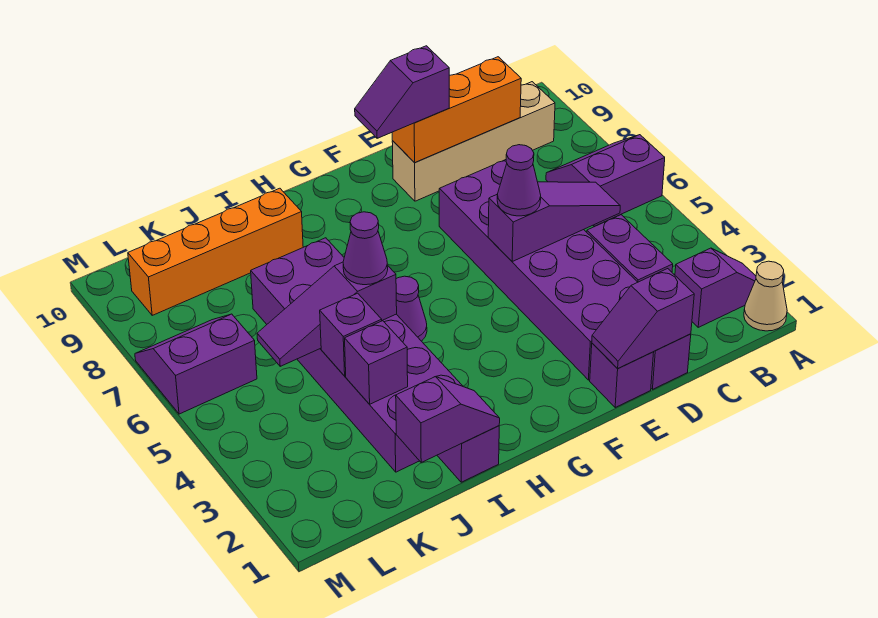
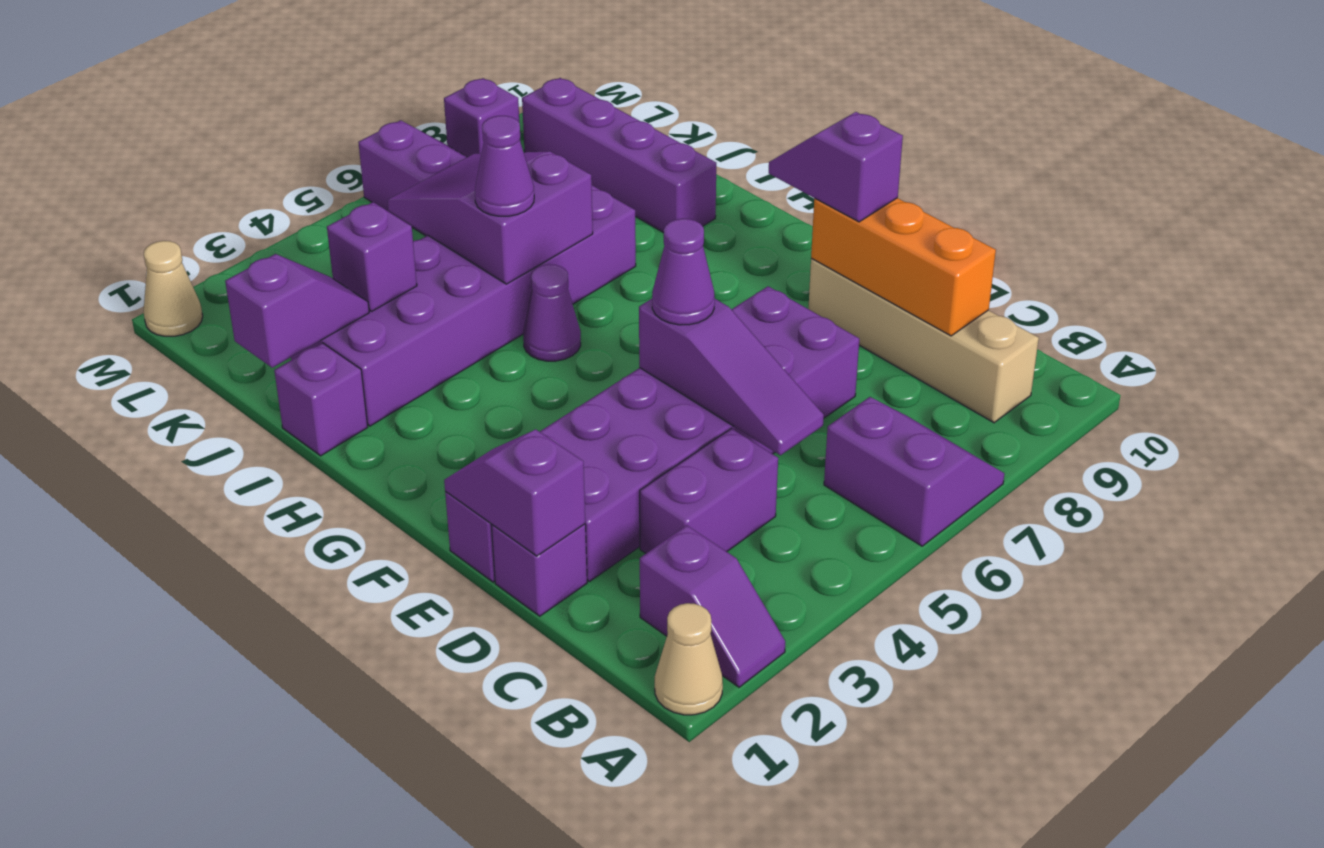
purple slope I1:J1 level 2 top J -> purple slope J1:J2 level 2 top 1
purple slope I5:K5 level 2 top I -> purple slope I5:K6 level 2 top I
orange brick I9:L9 level 1 -> purple brick I9:L9 level 1
purple brick J4 level 2 -> purple brick M8 level 1
none -> tan cone M1 level 1

